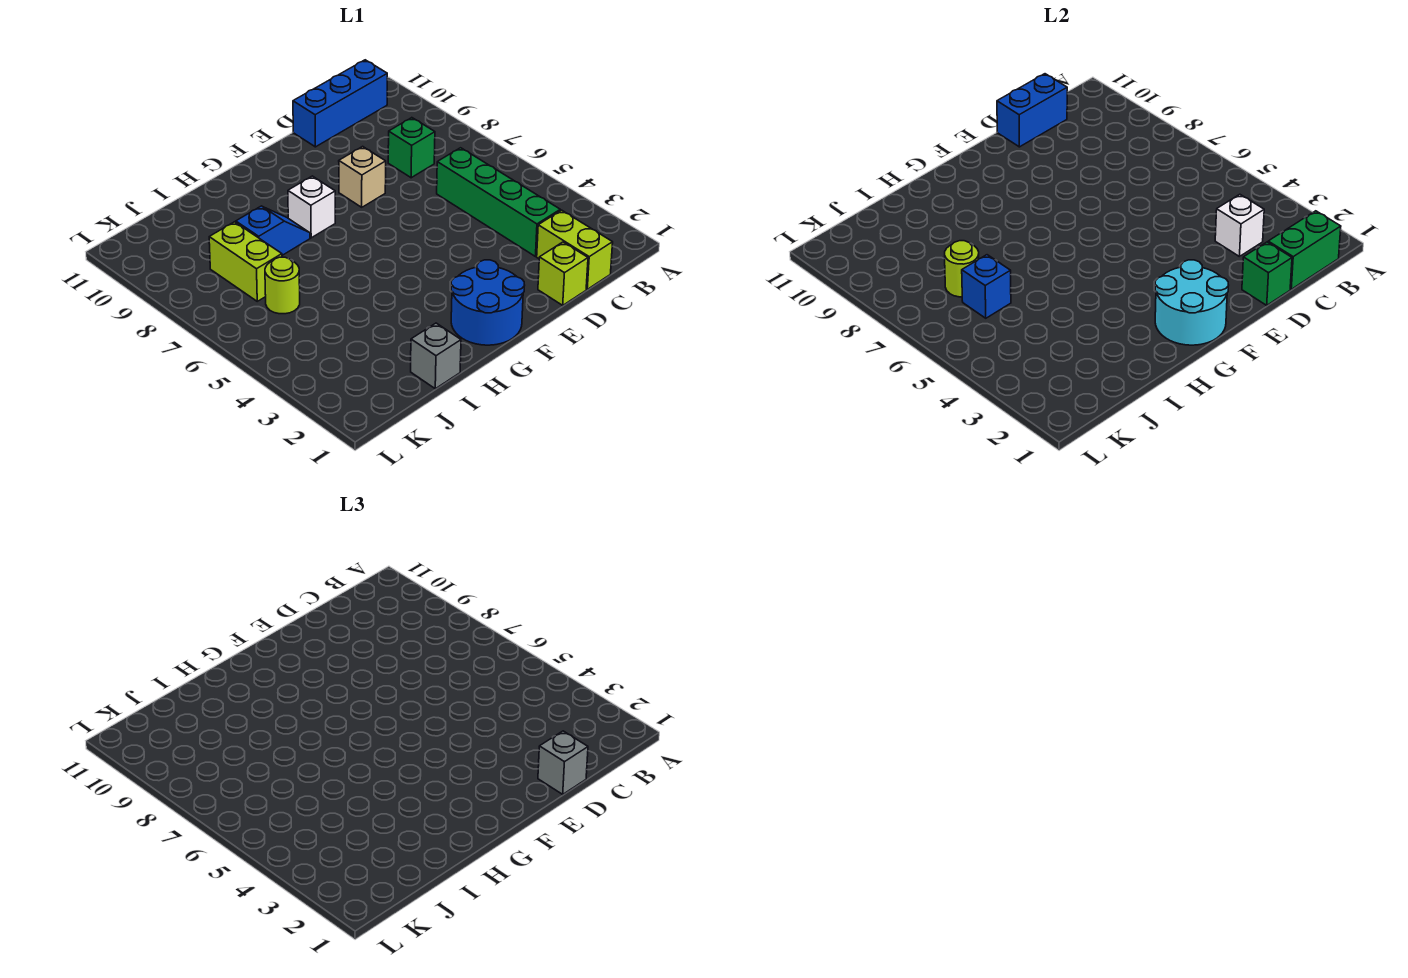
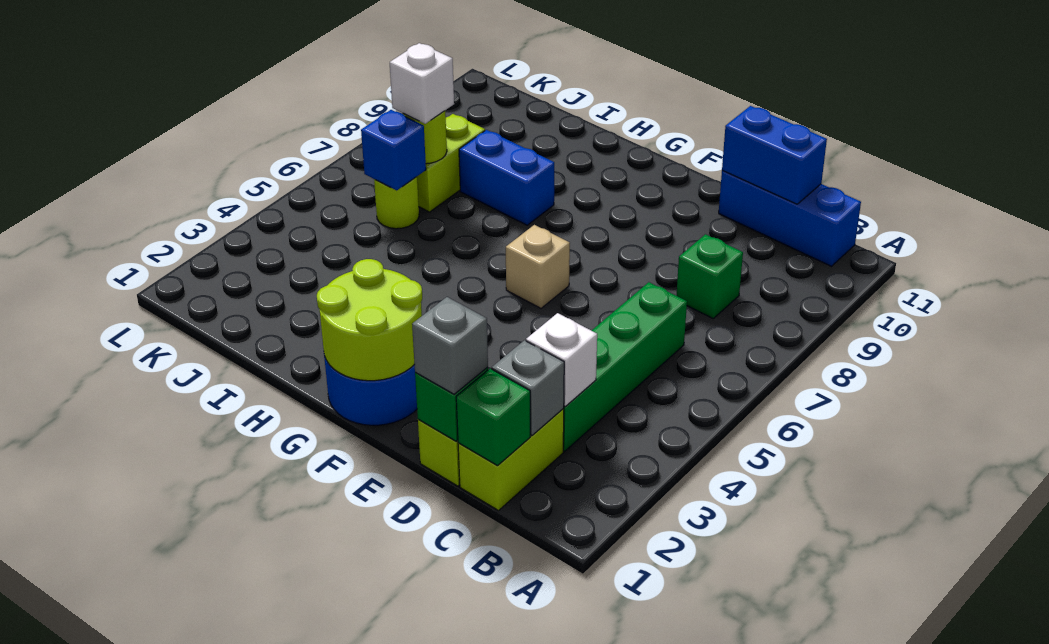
green brick B1:C1 level 2 -> green brick C1 level 2
tan brick E8 level 1 -> tan brick F6 level 1
cyan round brick F1:G2 level 2 -> lime round brick F1:G2 level 2
white brick G8 level 1 -> white brick J7 level 3
blue slope H8:I8 level 1 top I -> blue brick H8:I8 level 1
grey brick I1 level 1 -> grey brick C2 level 2

